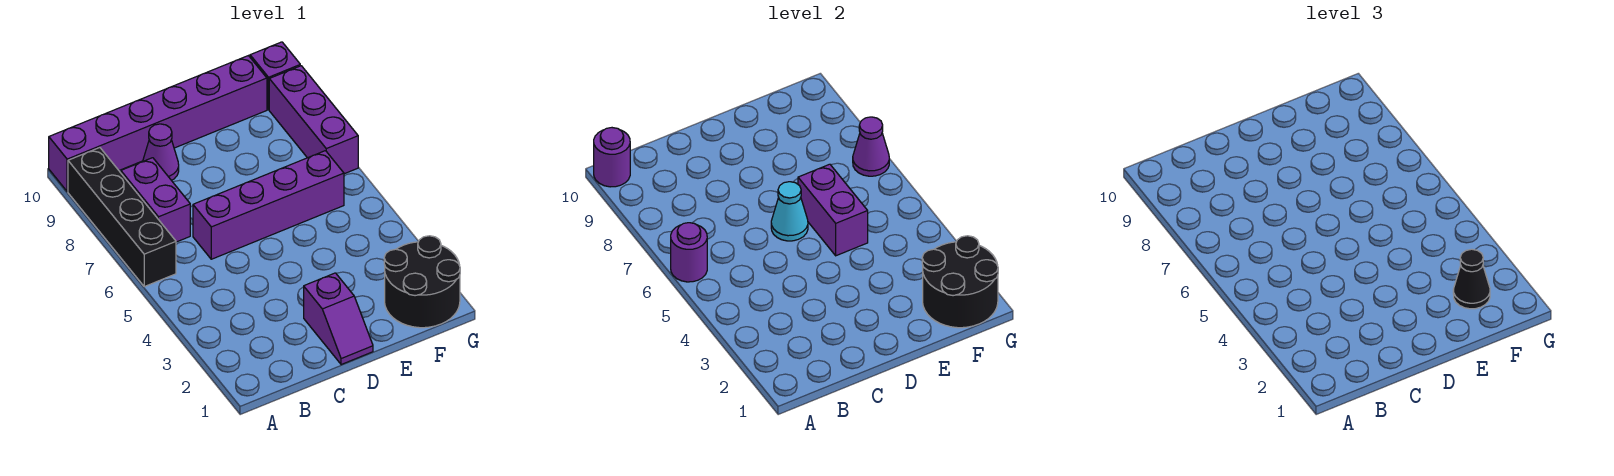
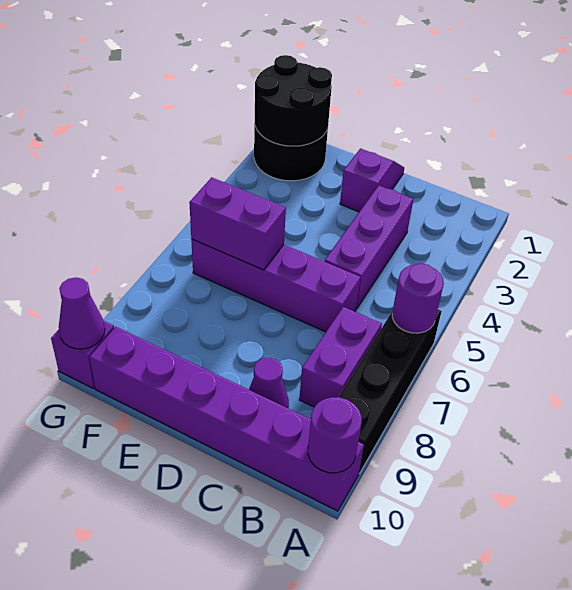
cyan cone D6 level 2 -> none
purple brick E5:E6 level 2 -> purple brick E6:F6 level 2
black cone F2 level 3 -> none
purple brick G7:G9 level 1 -> purple brick C3:C5 level 1
purple cone G7 level 2 -> purple cone G10 level 2

